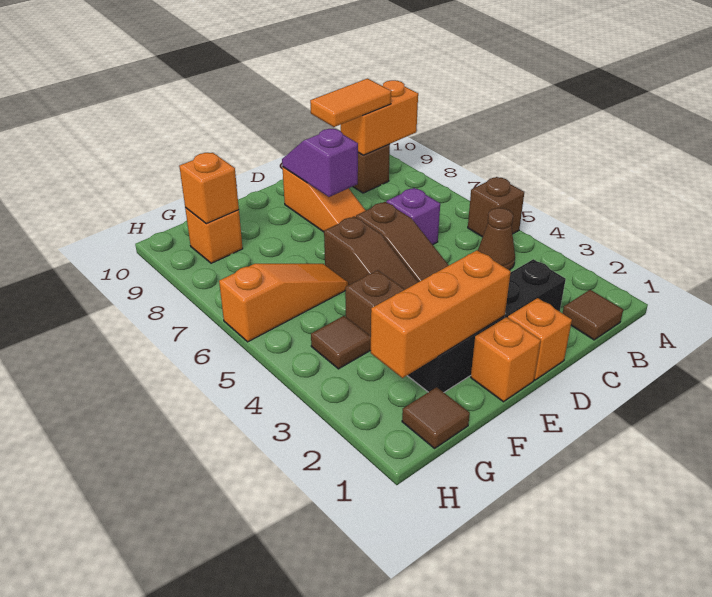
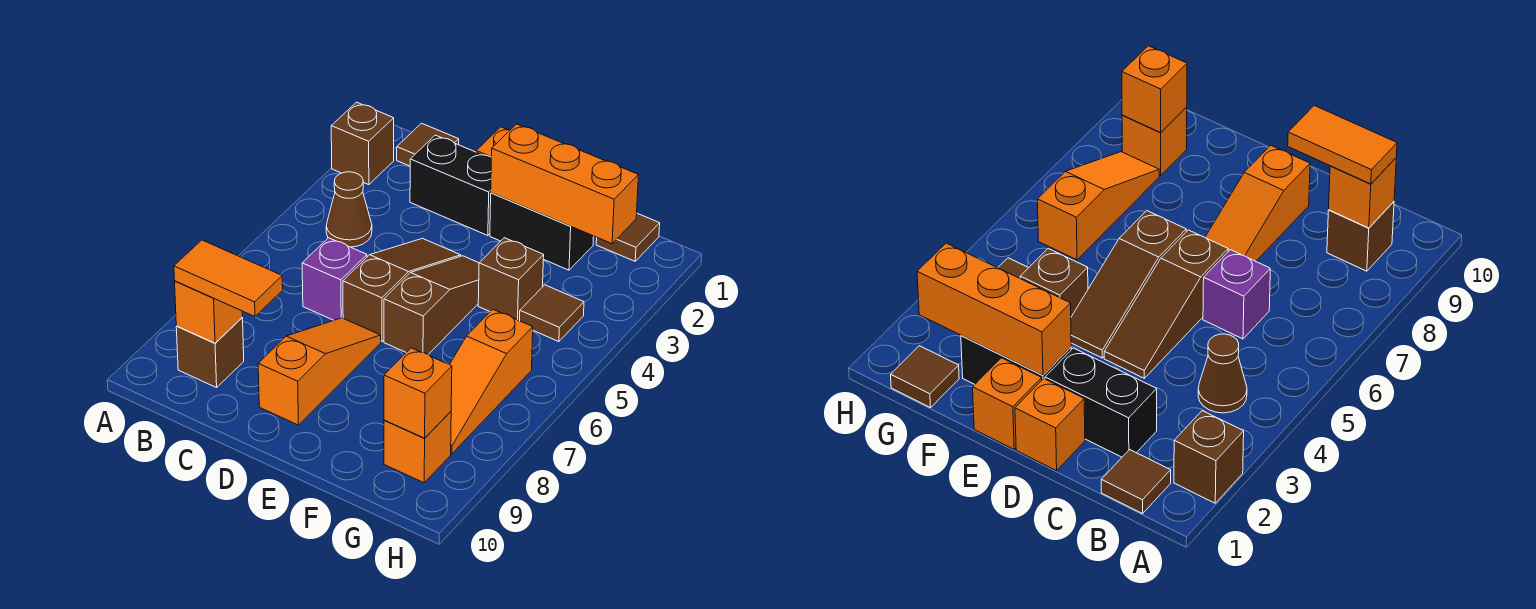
brown brick A5 level 1 -> brown brick A2 level 1
orange brick A9:B9 level 2 -> orange brick B9 level 2
purple slope D8:D9 level 2 top 8 -> none
orange slope F6:H6 level 1 top H -> orange slope G6:G8 level 1 top 6

